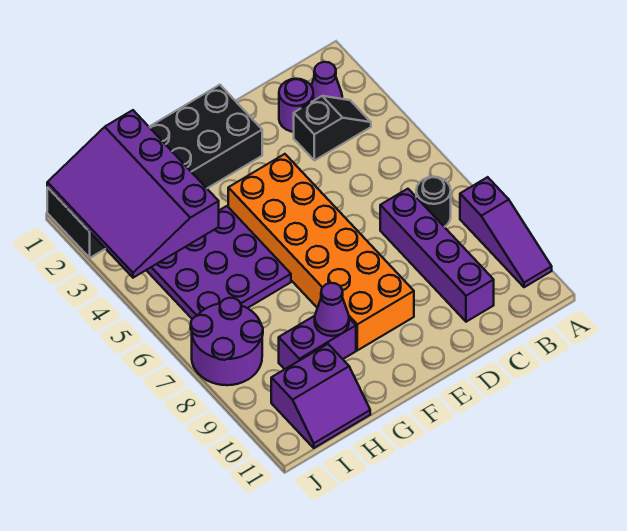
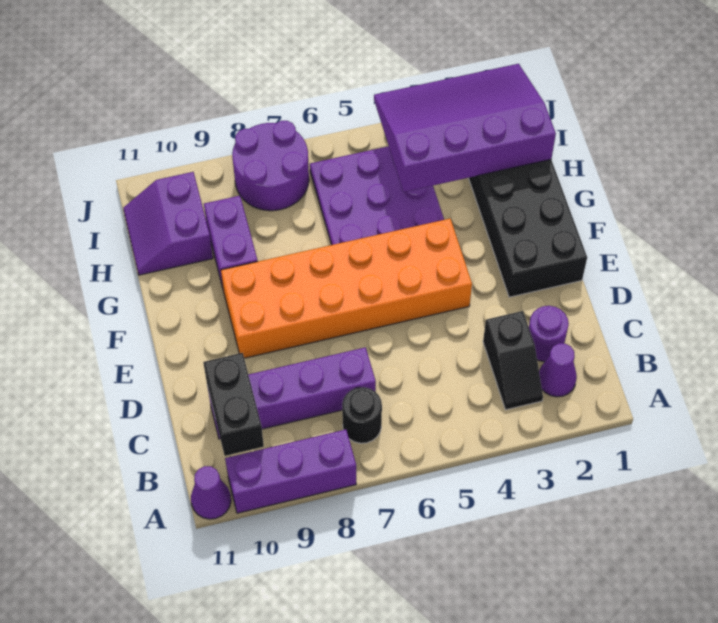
purple slope A8:A10 level 1 top 8 -> purple brick A8:A10 level 1
none -> black brick B10:C10 level 2
purple cone G9 level 2 -> purple cone A11 level 1

